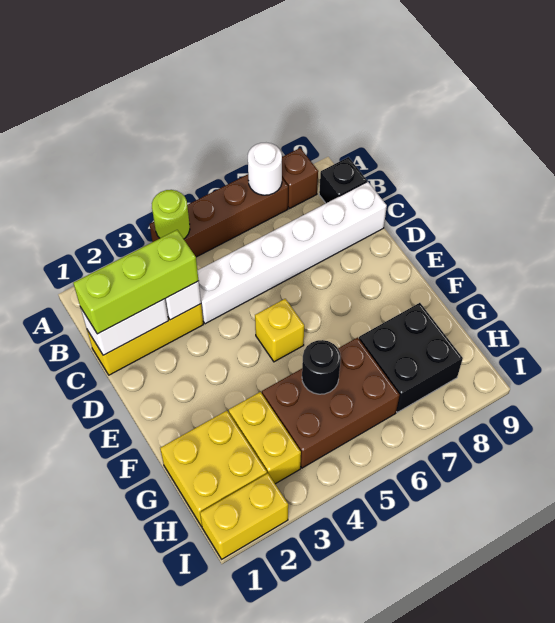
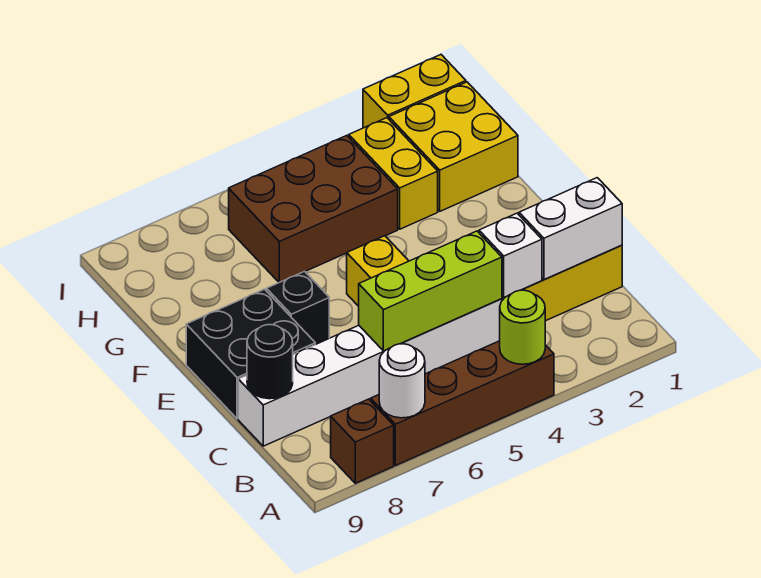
black brick B9 level 1 -> black brick E7 level 1
lime brick C1:C3 level 3 -> lime brick C4:C6 level 2
black round brick G5 level 2 -> black round brick C9 level 2
black brick G7:H8 level 1 -> black brick D8:E9 level 1

